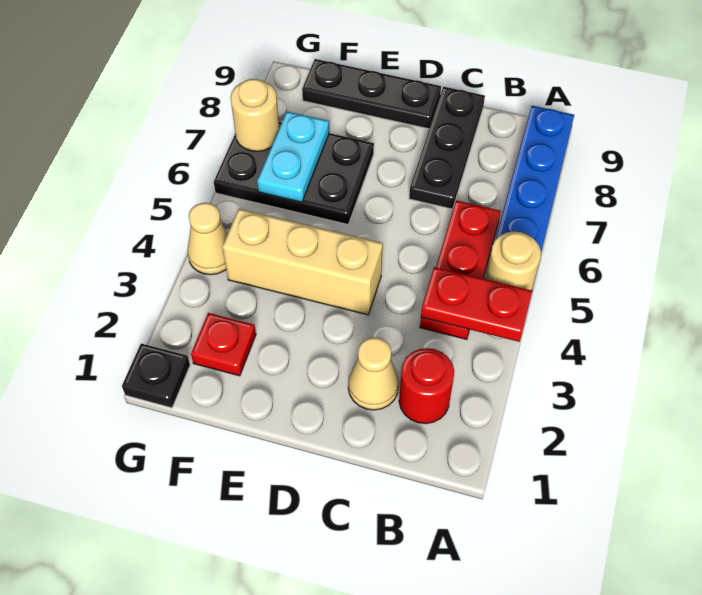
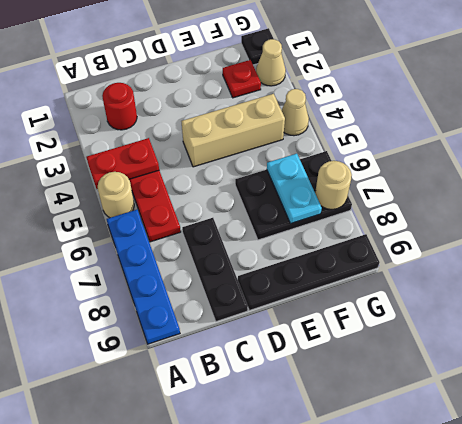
tan cone C2 level 1 -> tan cone G2 level 1
black plate D9:F9 level 1 -> black plate D9:G9 level 1

